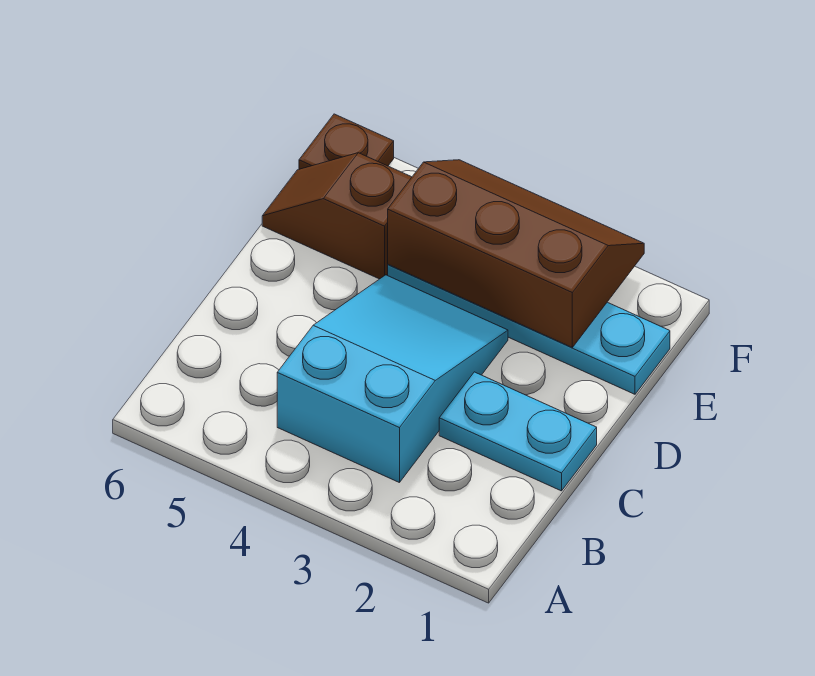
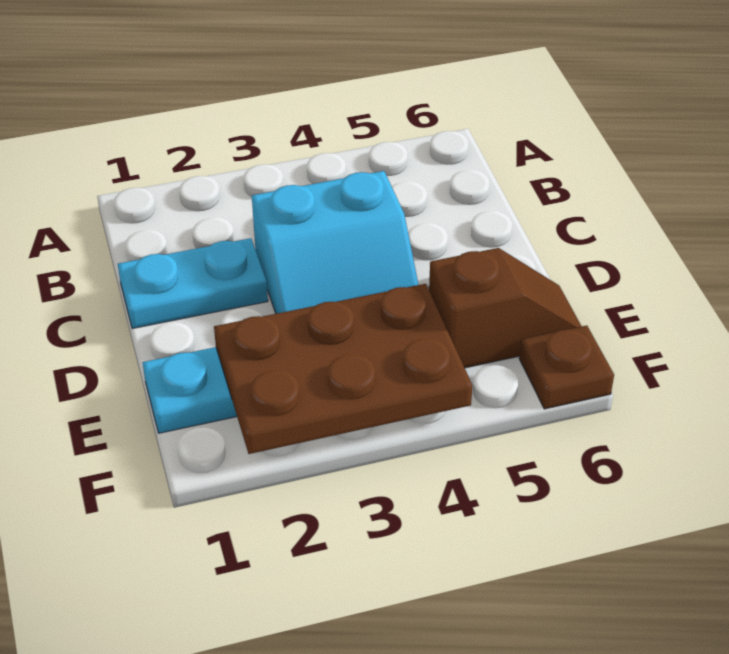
cyan slope B3:D4 level 1 top B -> cyan slope C3:D4 level 1 top C
brown slope E2:F4 level 2 top E -> brown plate E2:F4 level 2

